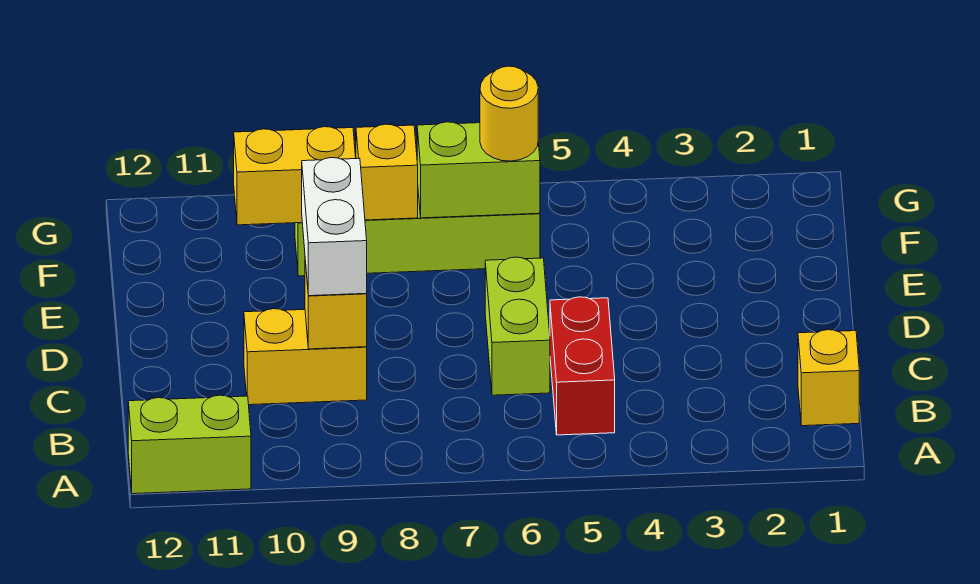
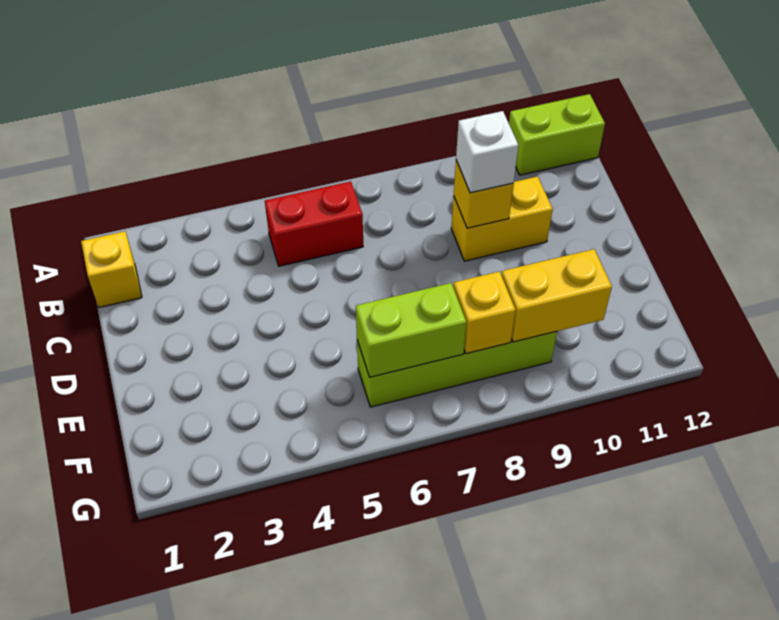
red brick B5:C5 level 1 -> red brick B5:B6 level 1
lime brick C6:D6 level 1 -> none
white brick C9:D9 level 3 -> white brick C9 level 3
yellow round brick F6 level 3 -> none

